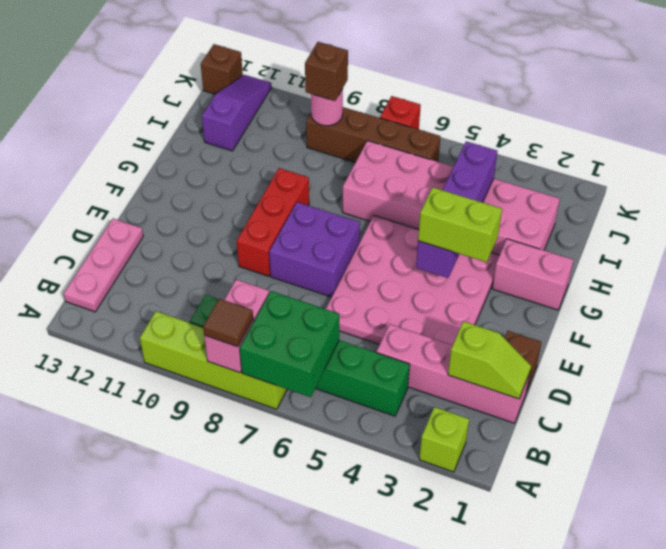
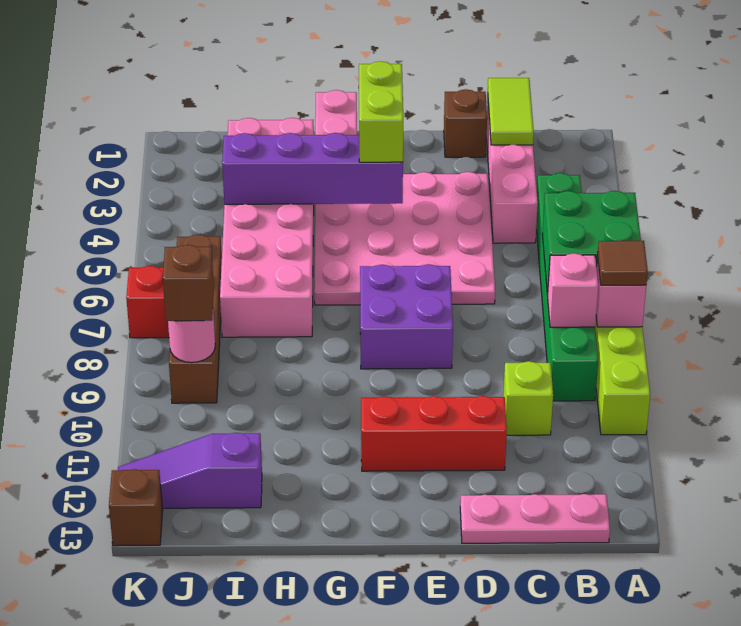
lime brick A2 level 1 -> lime brick C10 level 1
lime slope C1:C2 level 2 top 2 -> lime tile C1:C2 level 2
red brick E9:G9 level 1 -> red brick D11:F11 level 1

